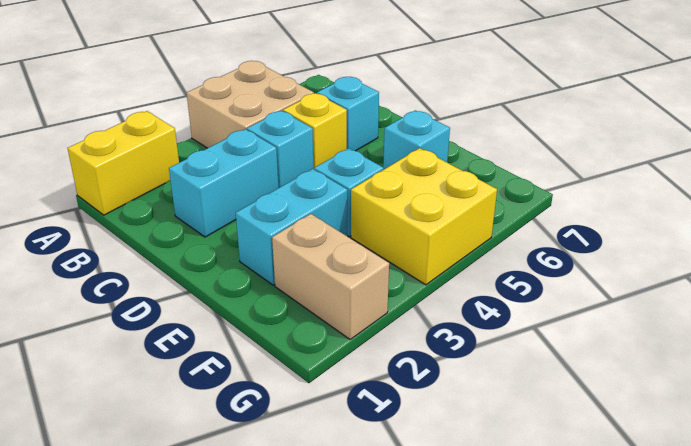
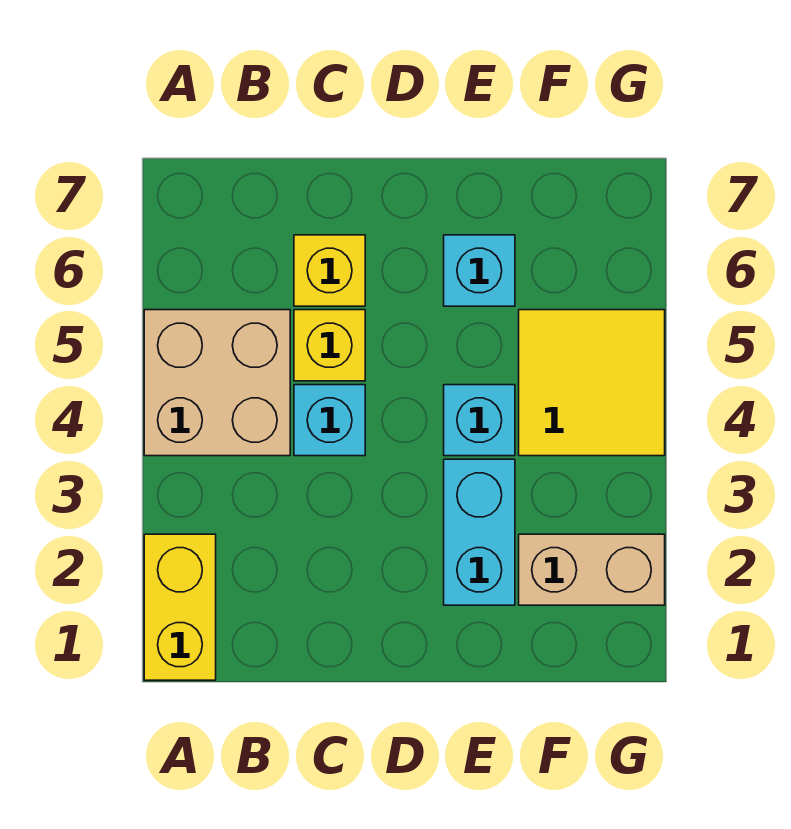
cyan brick C2:C3 level 1 -> none
cyan brick C6 level 1 -> yellow brick C6 level 1
yellow brick F4:G5 level 1 -> yellow tile F4:G5 level 1

